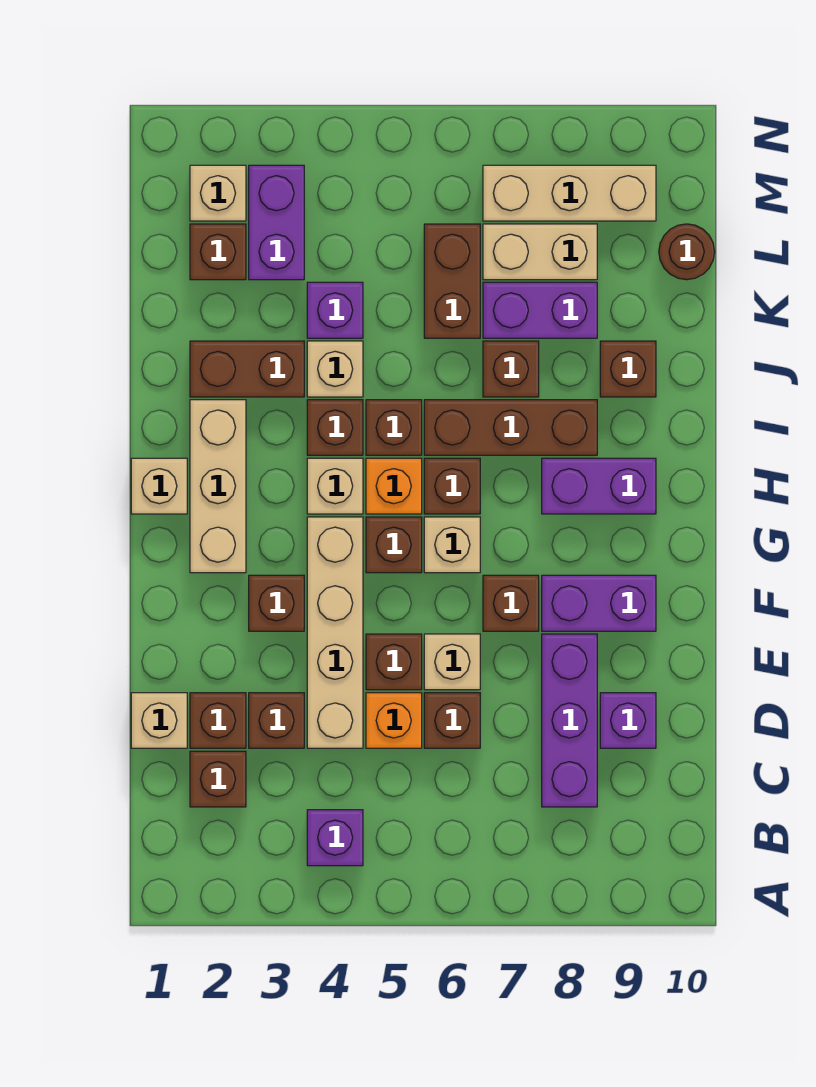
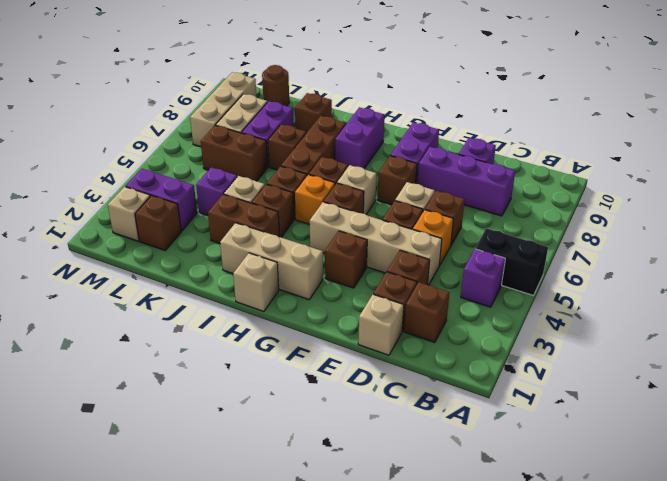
none -> black brick A5:B5 level 1
tan brick H4 level 1 -> none
brown brick J2:J3 level 1 -> brown brick I3:J3 level 1

